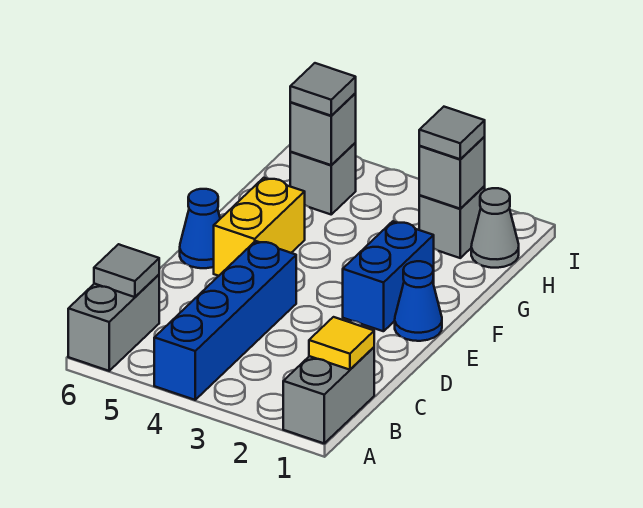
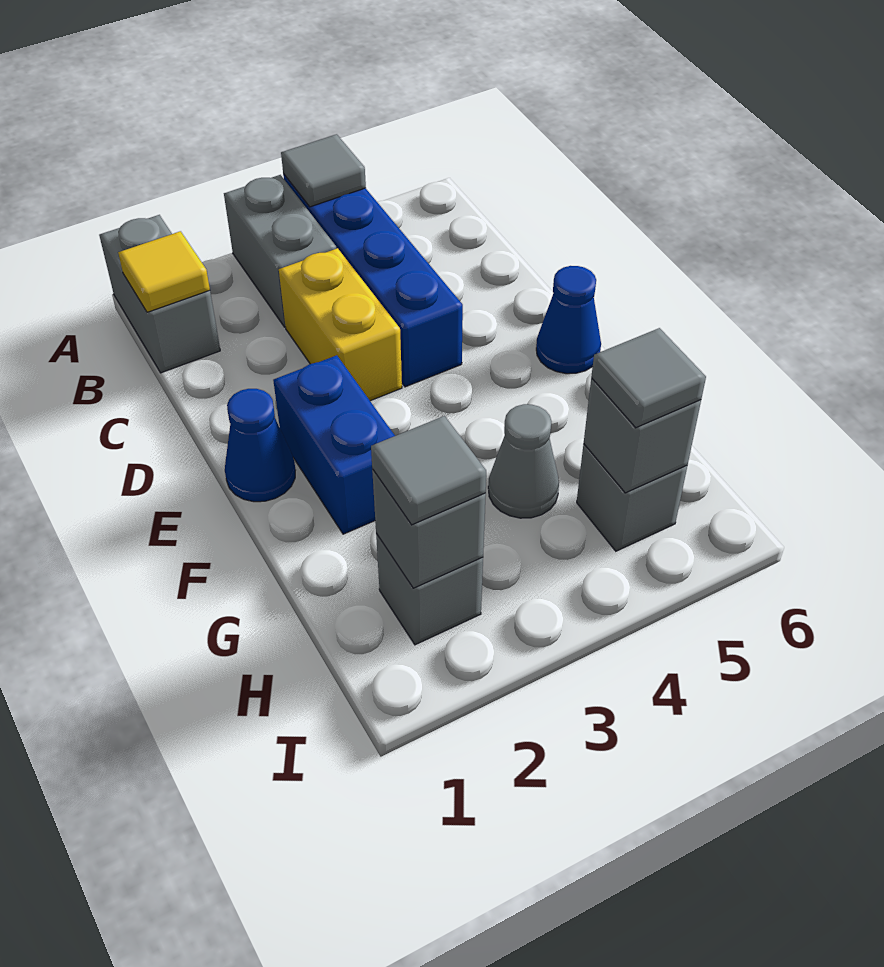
grey brick A6:B6 level 1 -> grey brick A3:B3 level 1
grey tile B6 level 2 -> grey tile A4 level 2
yellow brick E5:F5 level 1 -> yellow brick C3:D3 level 1
grey cone H1 level 1 -> grey cone G4 level 1

